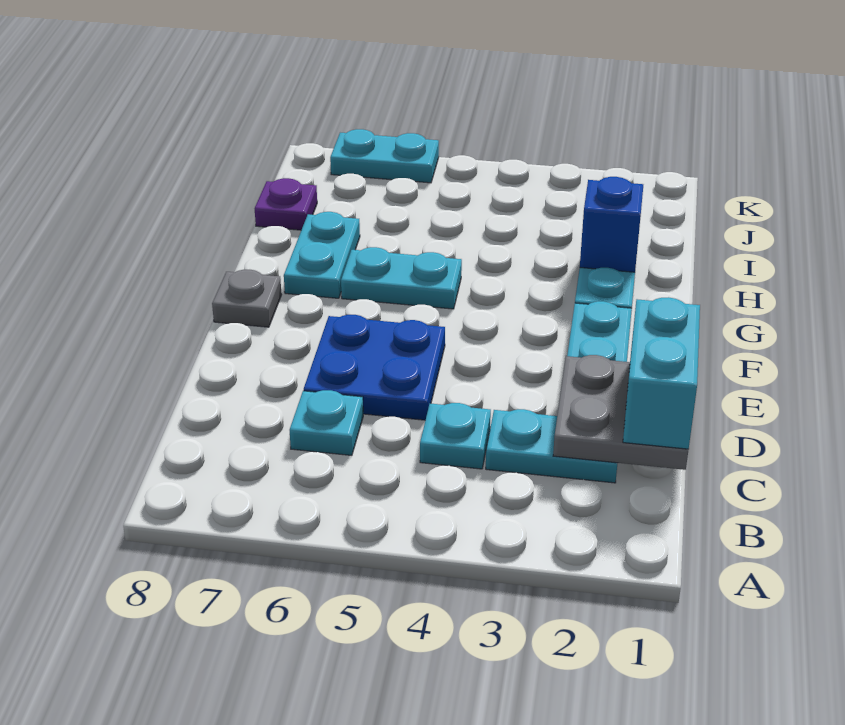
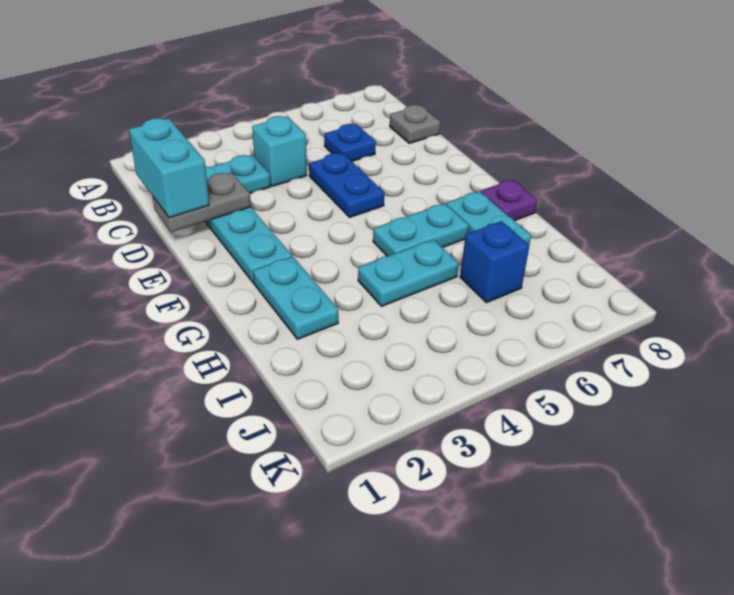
grey plate C1:D2 level 2 -> grey plate D1:D2 level 2
cyan plate C4 level 1 -> cyan brick C4 level 1
cyan plate C6 level 1 -> blue plate C6 level 1
blue plate D5:E6 level 1 -> blue plate D5:E5 level 1
grey plate F8 level 1 -> grey plate C8 level 1
blue brick H2 level 2 -> blue brick I6 level 1
purple plate I8 level 1 -> purple plate G8 level 1
cyan plate K6:K7 level 1 -> cyan plate H4:H5 level 1

